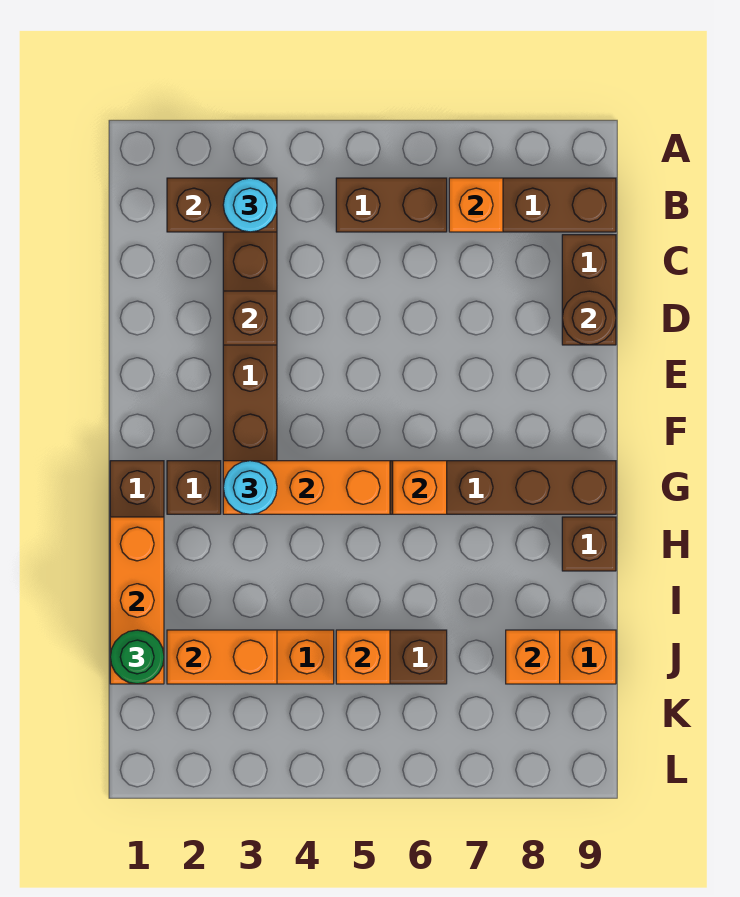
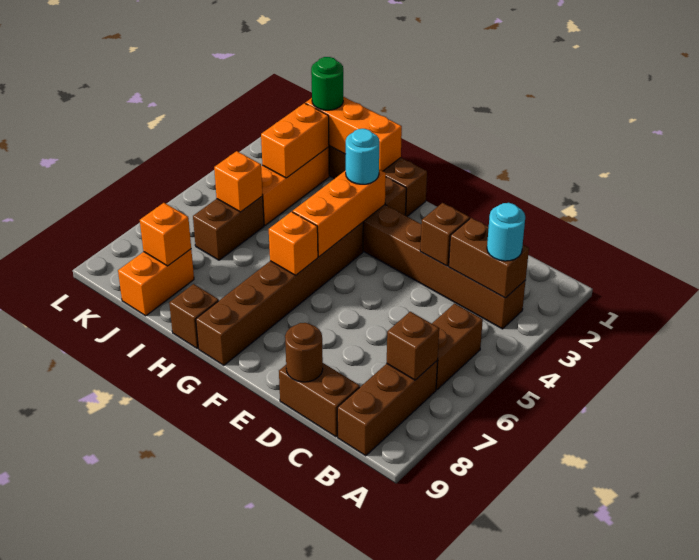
brown brick B2:B3 level 2 -> brown brick B3:C3 level 2
orange brick B7 level 2 -> brown brick B7 level 2

